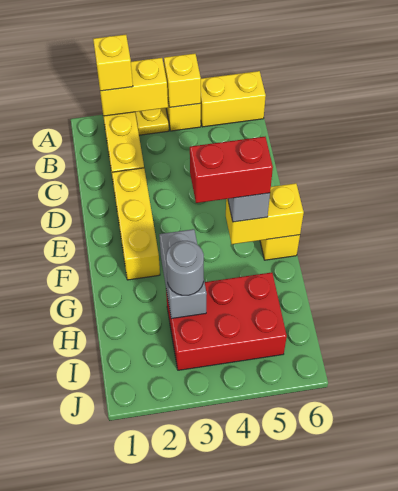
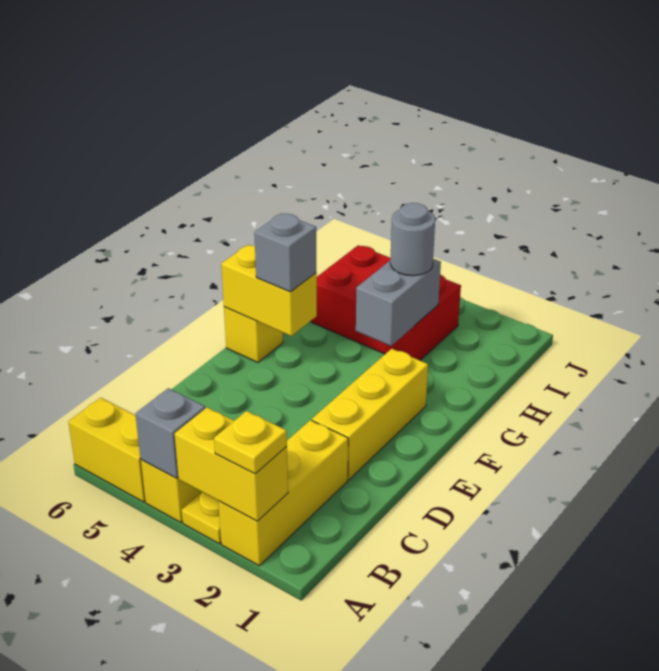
yellow brick A2 level 3 -> yellow plate A2 level 3
yellow brick A4 level 2 -> grey brick A4 level 2
red brick F4:F5 level 4 -> none

